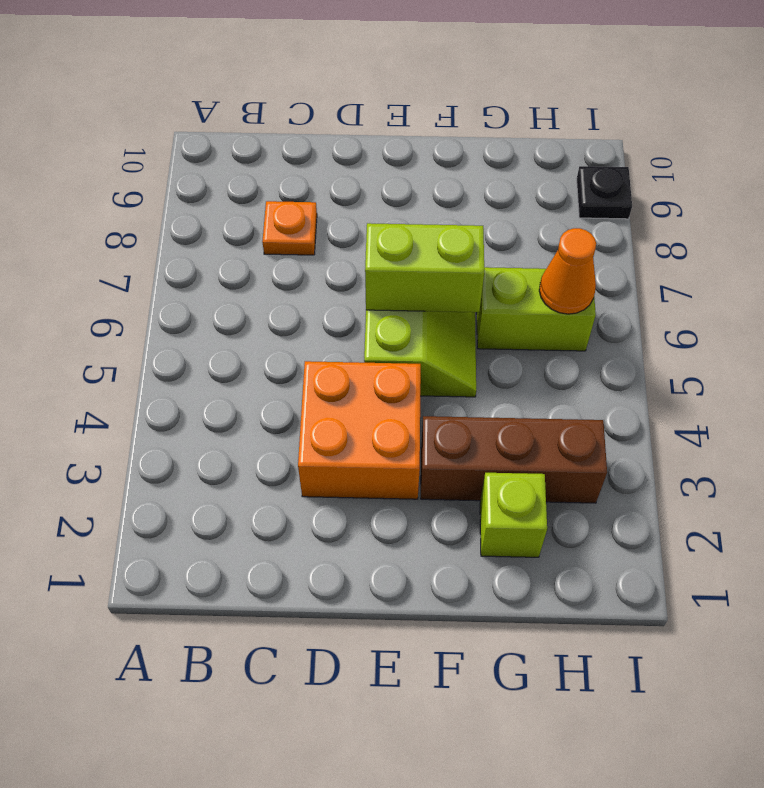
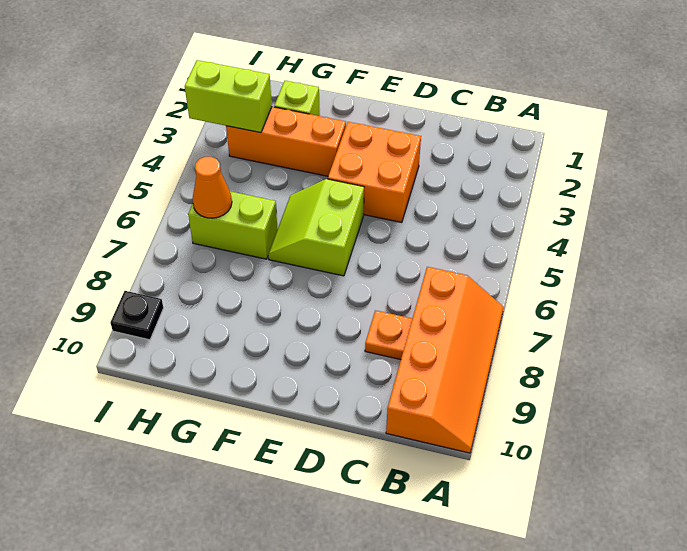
none -> orange slope A7:B10 level 1 top B
lime brick E6:F6 level 2 -> lime brick H3:I3 level 2
brown brick F3:H3 level 1 -> orange brick F3:H3 level 1

